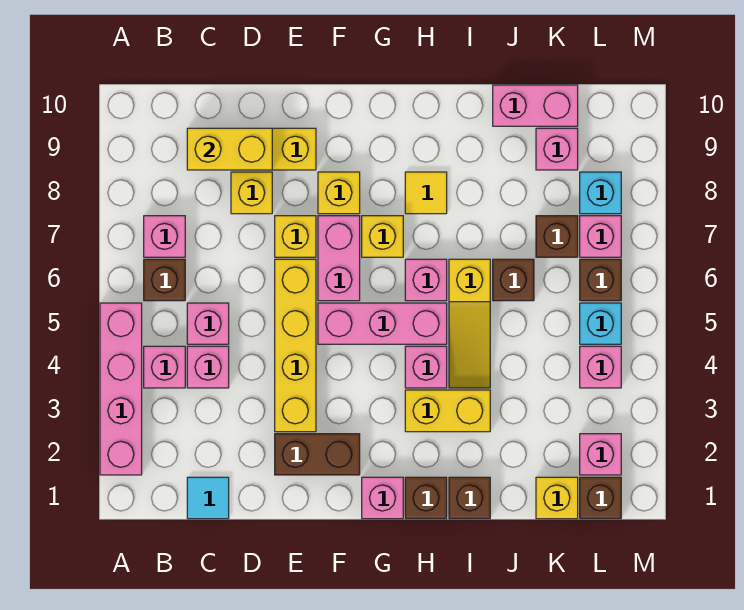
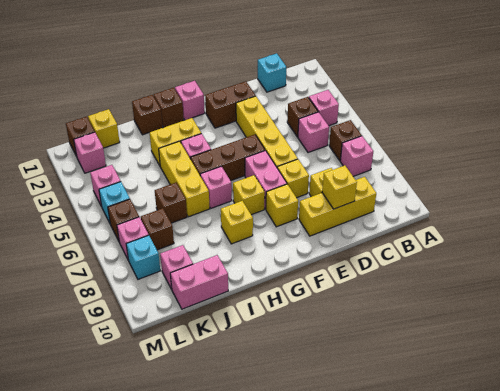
pink brick A2:A5 level 1 -> none
cyan tile C1 level 1 -> cyan brick C1 level 1
pink brick C4 level 1 -> brown brick C4 level 1
yellow brick C9:D9 level 2 -> yellow brick D9 level 2
pink brick F5:H5 level 1 -> brown brick F5:H5 level 1
yellow tile H8 level 1 -> yellow brick H8 level 1
yellow slope I4:I6 level 1 top 6 -> yellow brick I4:I6 level 1

